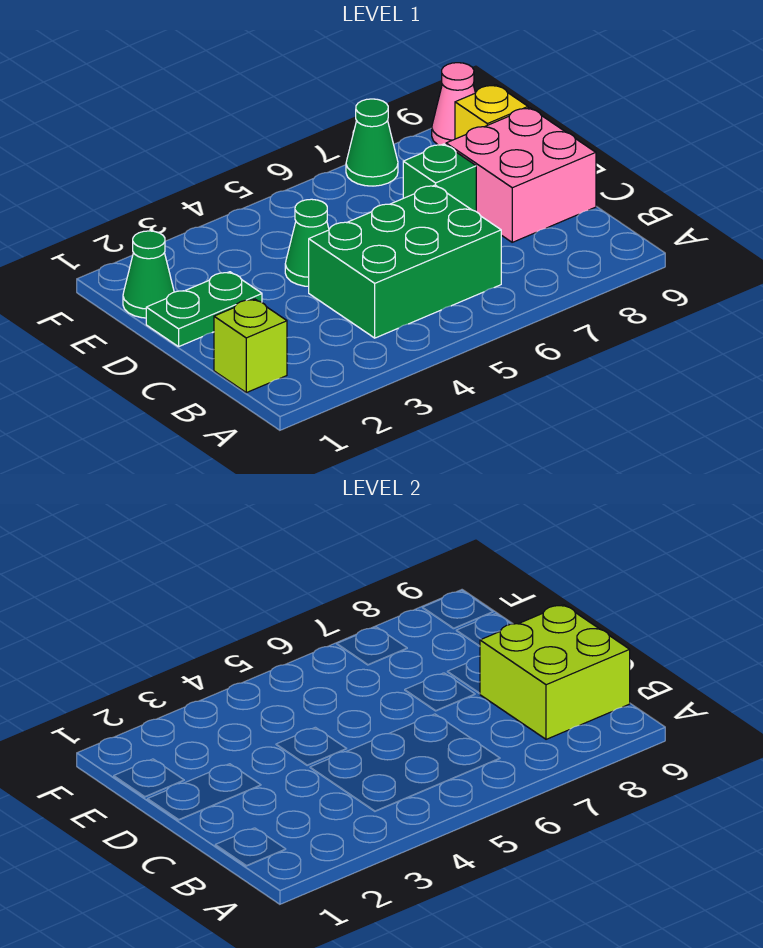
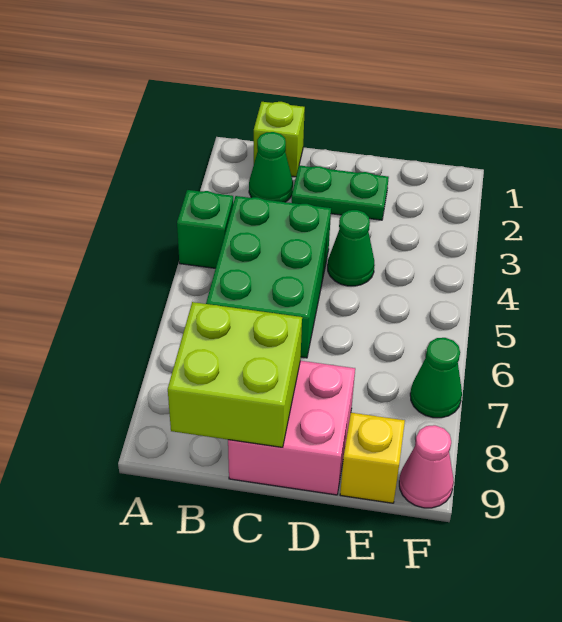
green plate D1:D2 level 1 -> green plate C2:D2 level 1
green brick D7 level 1 -> green brick A4 level 1
green cone E1 level 1 -> green cone B2 level 1

